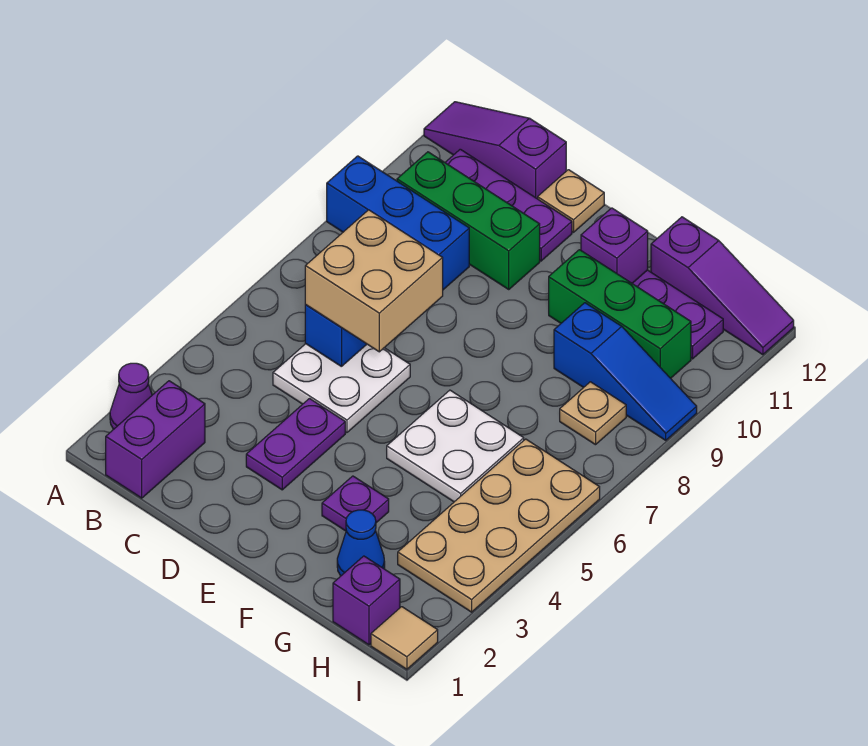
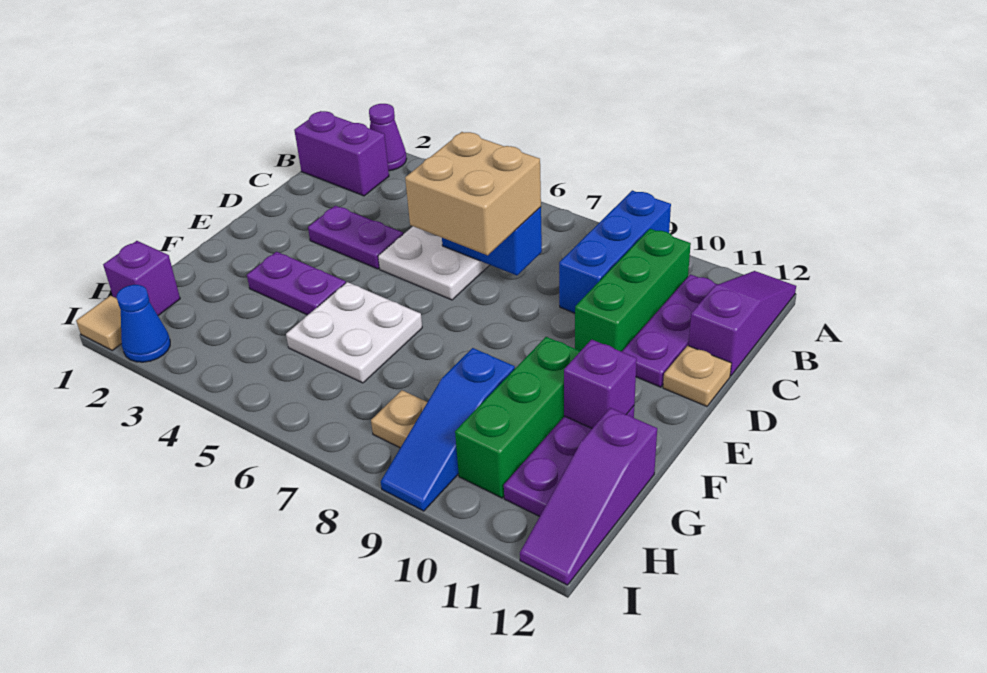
purple plate F3 level 1 -> purple plate F3:F4 level 1
blue cone G2 level 1 -> blue cone I2 level 1
tan plate H3:I6 level 1 -> none

